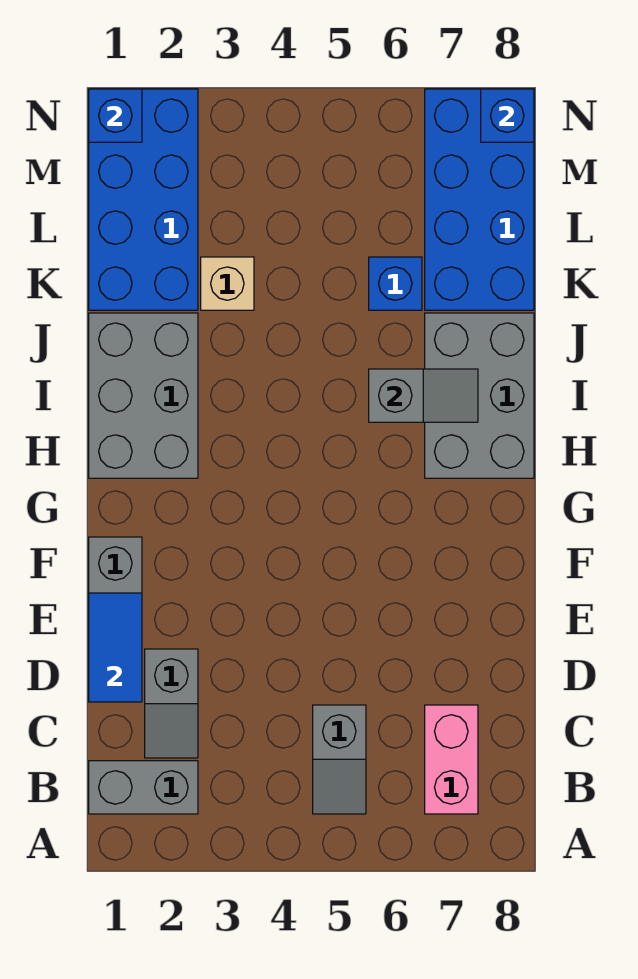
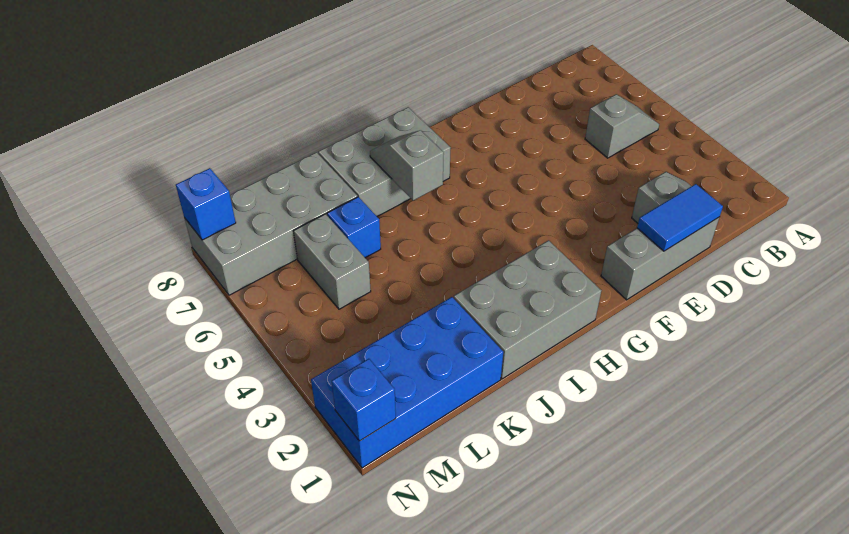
grey brick B1:B2 level 1 -> grey brick L5:L6 level 1
pink brick B7:C7 level 1 -> none
tan brick K3 level 1 -> none
blue brick K7:N8 level 1 -> grey brick K7:N8 level 1

